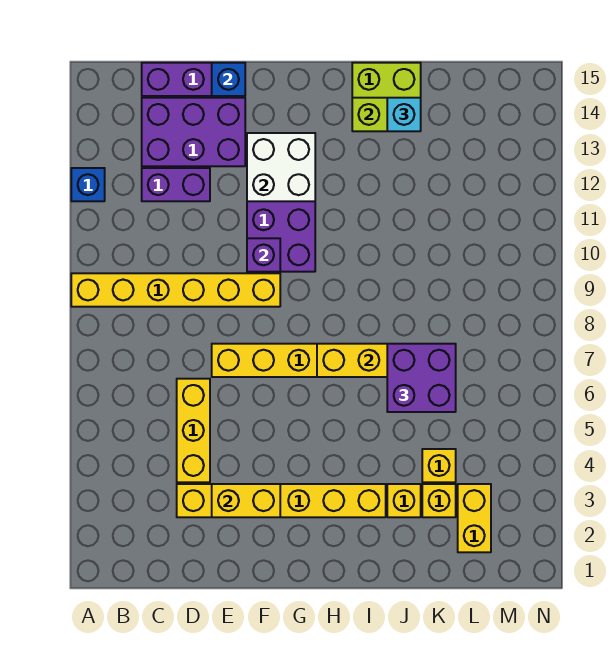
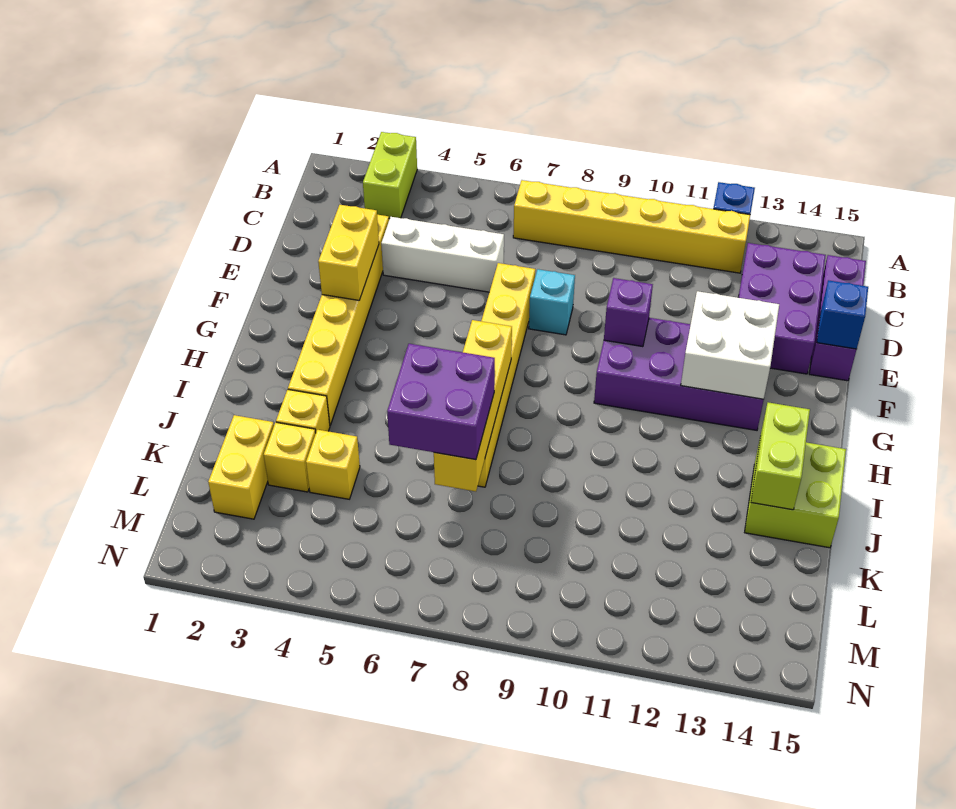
none -> lime brick A3:B3 level 1
yellow brick A9:F9 level 1 -> yellow brick B7:B12 level 1
purple brick C12:D12 level 1 -> none
yellow brick D4:D6 level 1 -> white brick D4:D6 level 1
cyan brick J14 level 3 -> cyan brick E8 level 1
yellow brick L2:L3 level 1 -> yellow brick K2:L2 level 1

